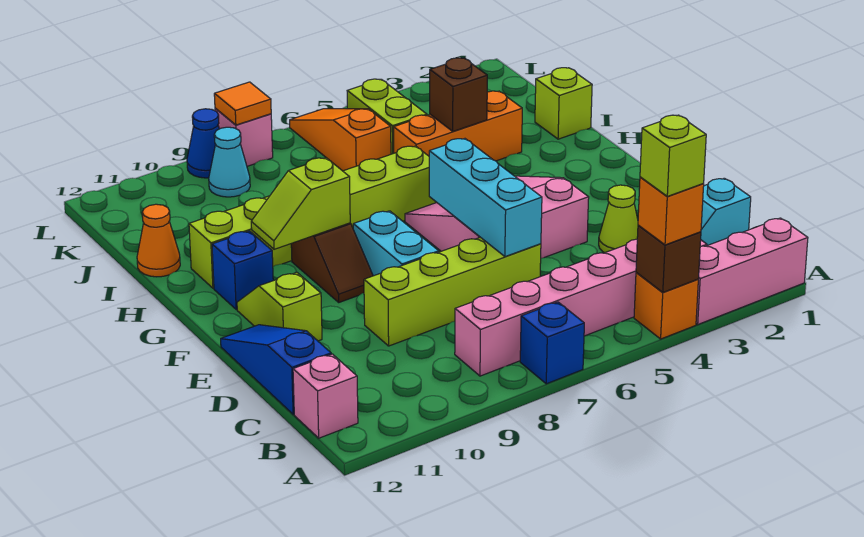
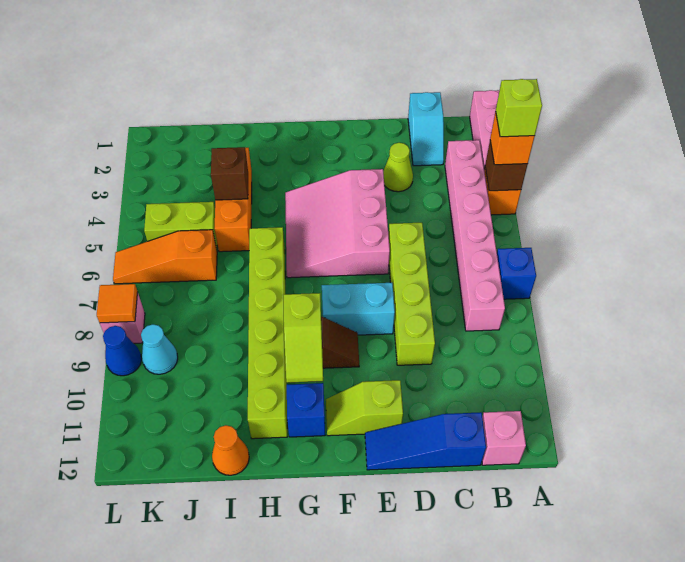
cyan brick D6:F6 level 2 -> none
lime brick I1 level 1 -> none

